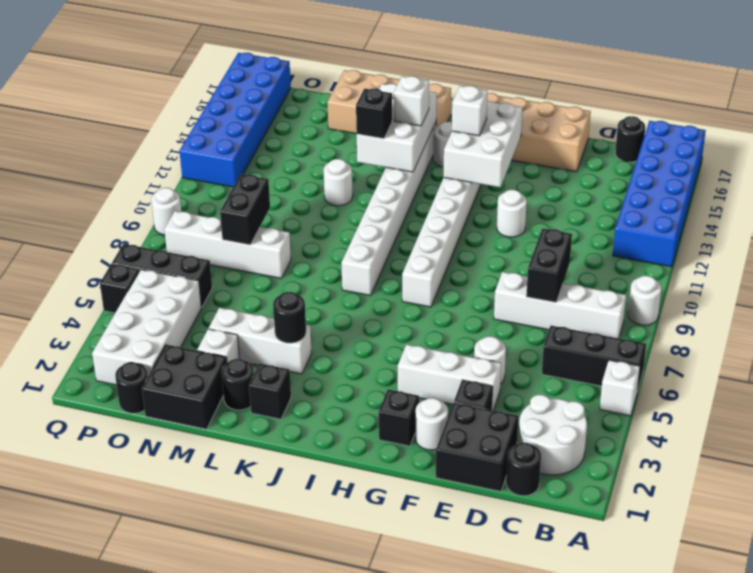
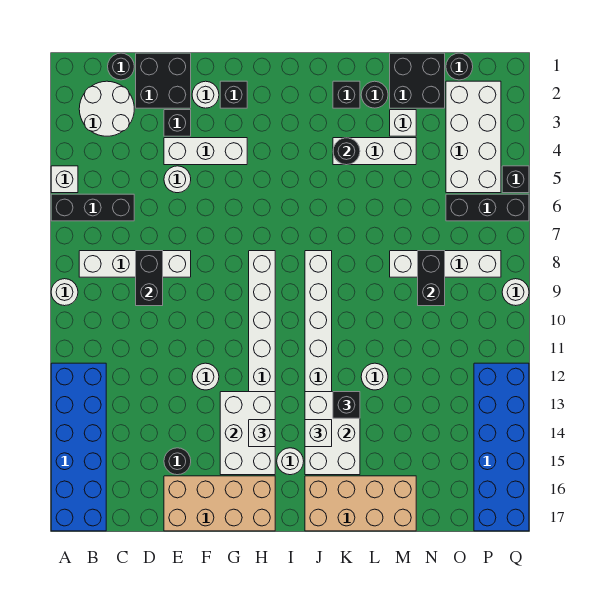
black round brick C17 level 1 -> black round brick E15 level 1

